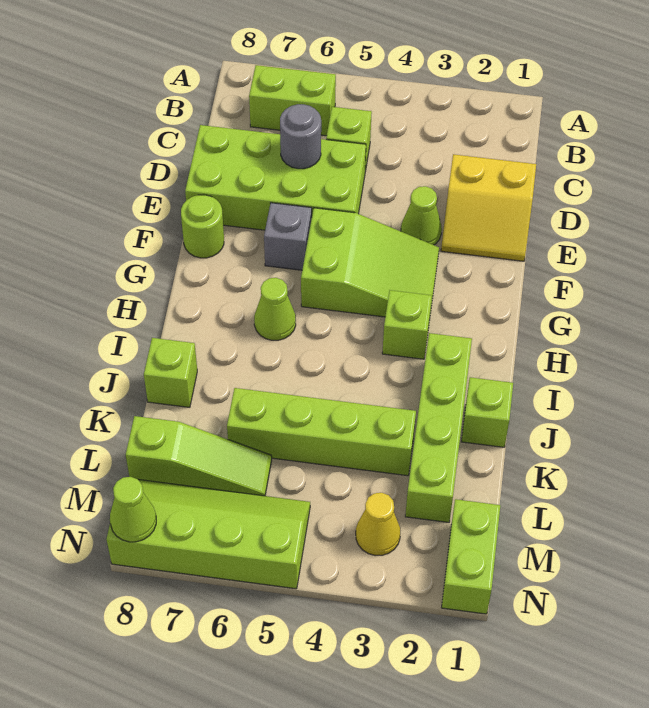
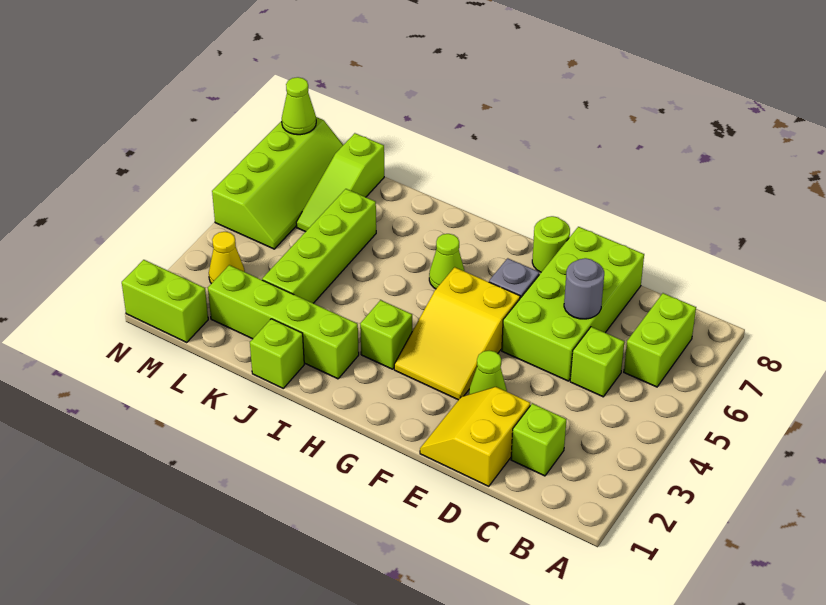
lime slope F3:G5 level 1 top 5 -> yellow slope F3:G5 level 1 top 5
lime brick J8 level 1 -> lime brick C2 level 1

